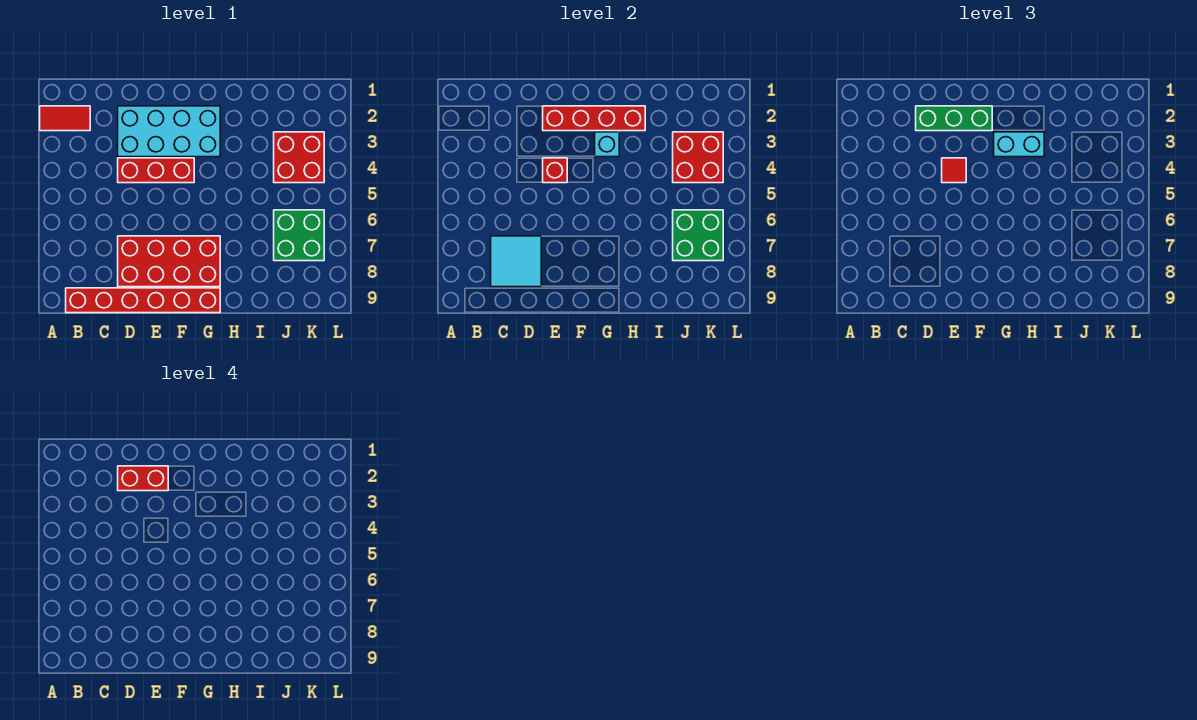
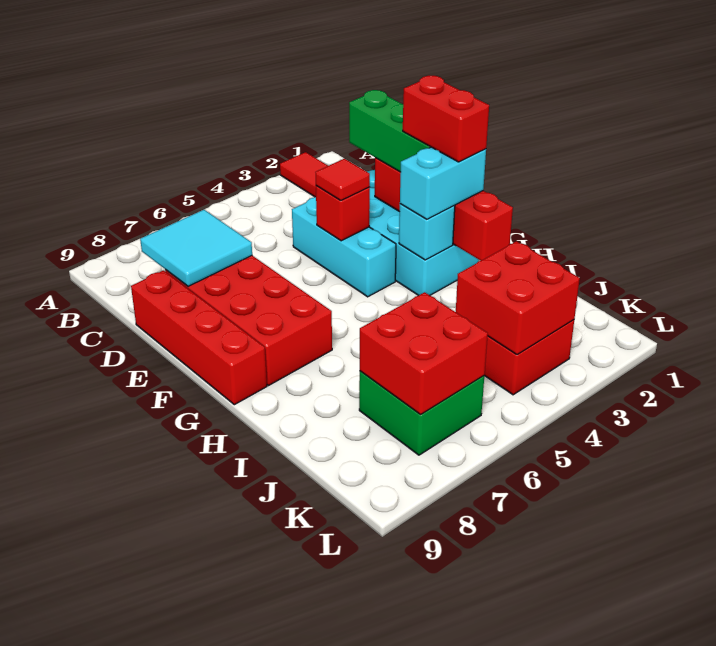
red brick B9:G9 level 1 -> red brick D9:G9 level 1
red brick D2:E2 level 4 -> red brick F2:G2 level 4
red brick D4:F4 level 1 -> cyan brick D4:F4 level 1
cyan brick G3:H3 level 3 -> cyan brick G2:G3 level 3
green brick J6:K7 level 2 -> red brick J6:K7 level 2

